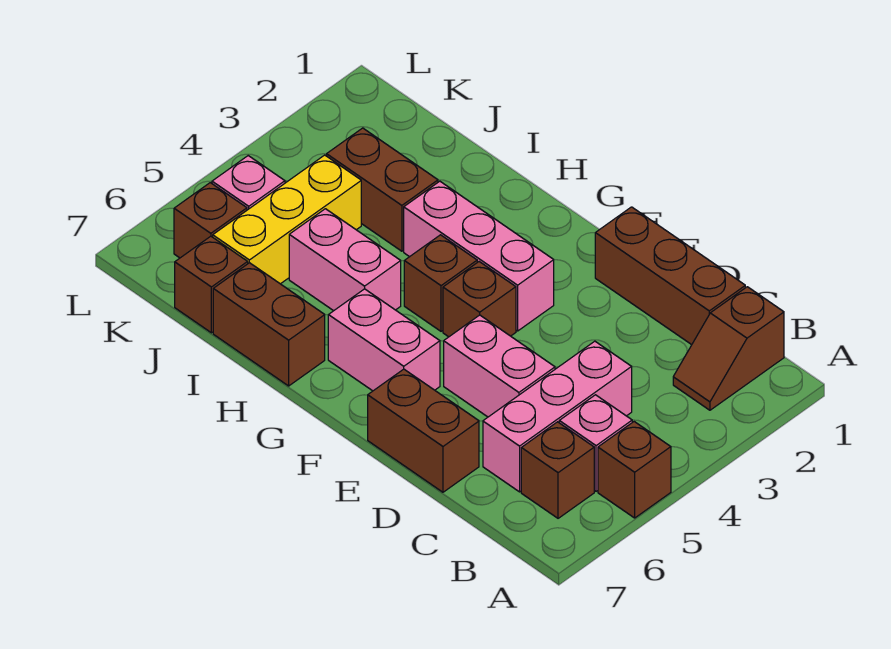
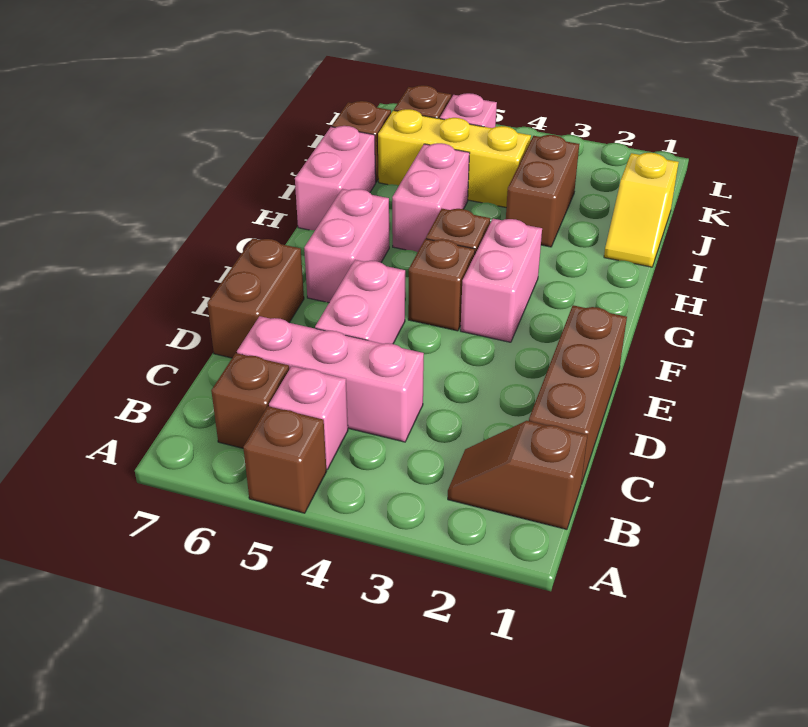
pink brick F3:H3 level 1 -> pink brick F3:G3 level 1
brown brick H7:I7 level 1 -> pink brick H7:I7 level 1
none -> yellow slope I1:J1 level 1 top J

